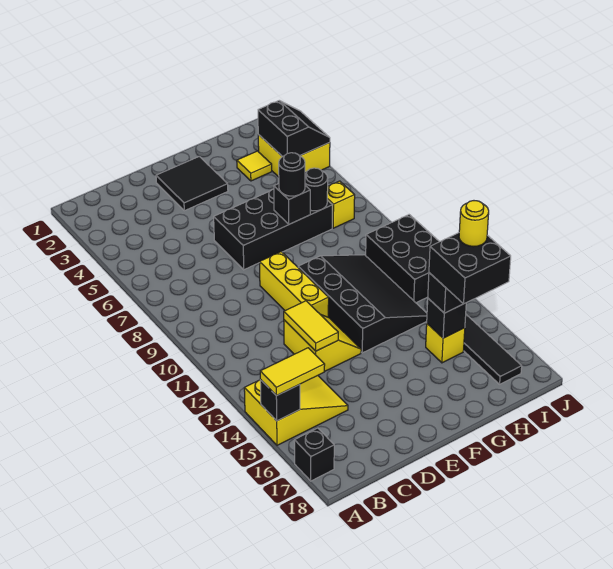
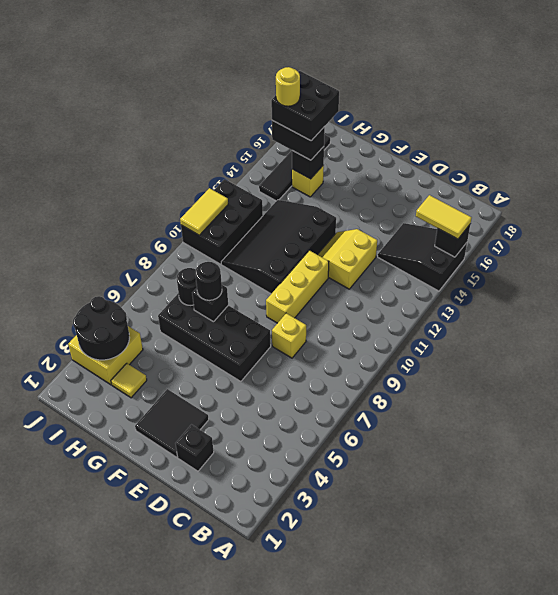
yellow slope A14:C15 level 1 top A -> black slope A14:C15 level 1 top A
black brick A17 level 1 -> black brick D2 level 1
yellow tile D12:D13 level 2 -> yellow tile J10:J11 level 2
black slope I3:J4 level 2 top I -> black round brick I3:J4 level 2
yellow brick I7 level 1 -> yellow brick D8 level 1

